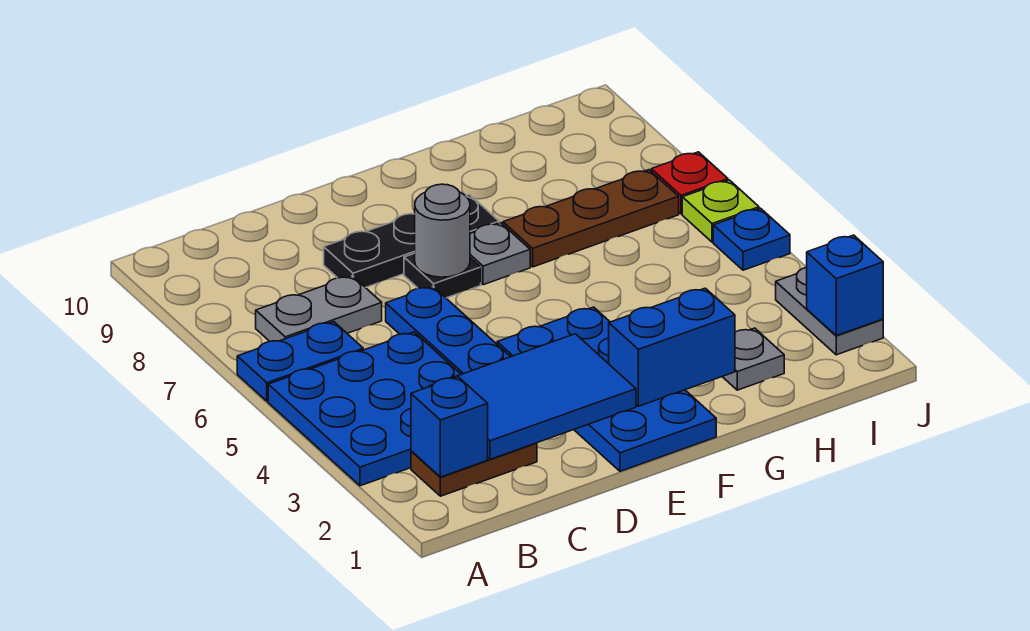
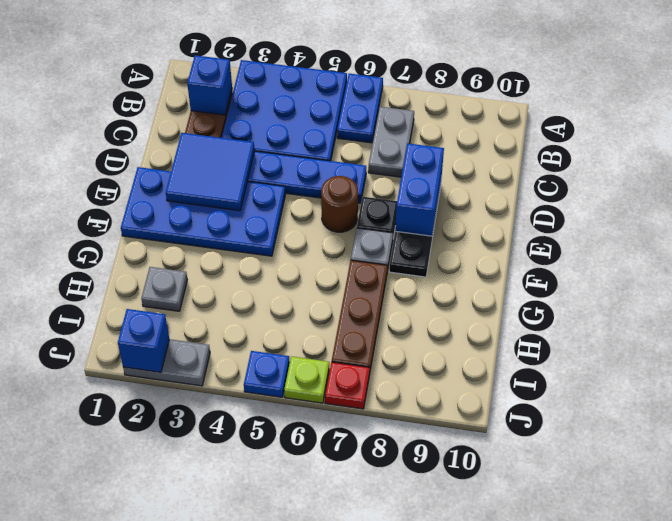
blue tile C2:E3 level 2 -> blue tile D2:E3 level 2
none -> brown round brick E6 level 1
grey round brick E7 level 2 -> none
blue brick F2:G2 level 2 -> blue brick D8:E8 level 2

